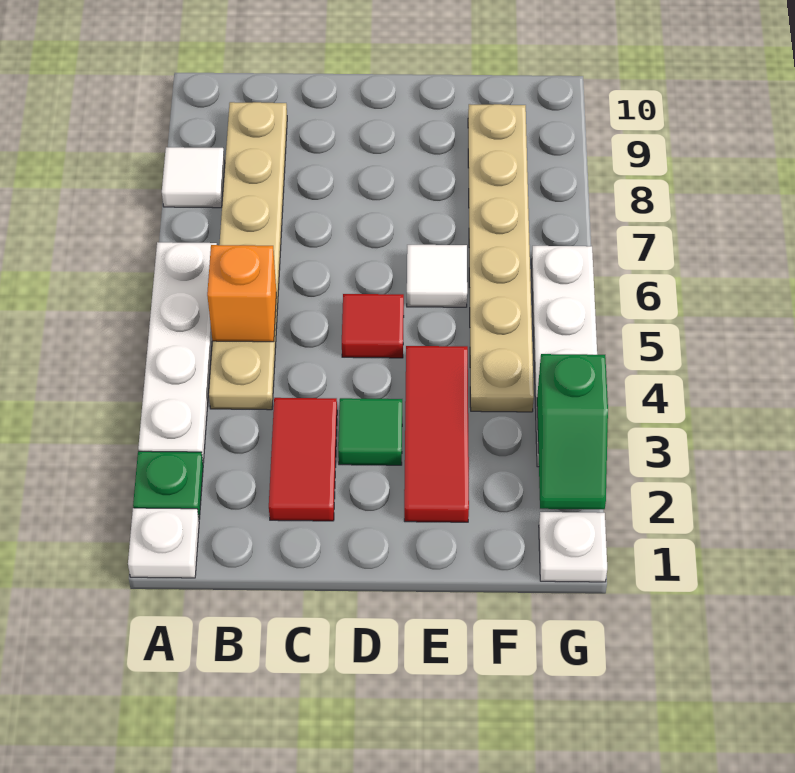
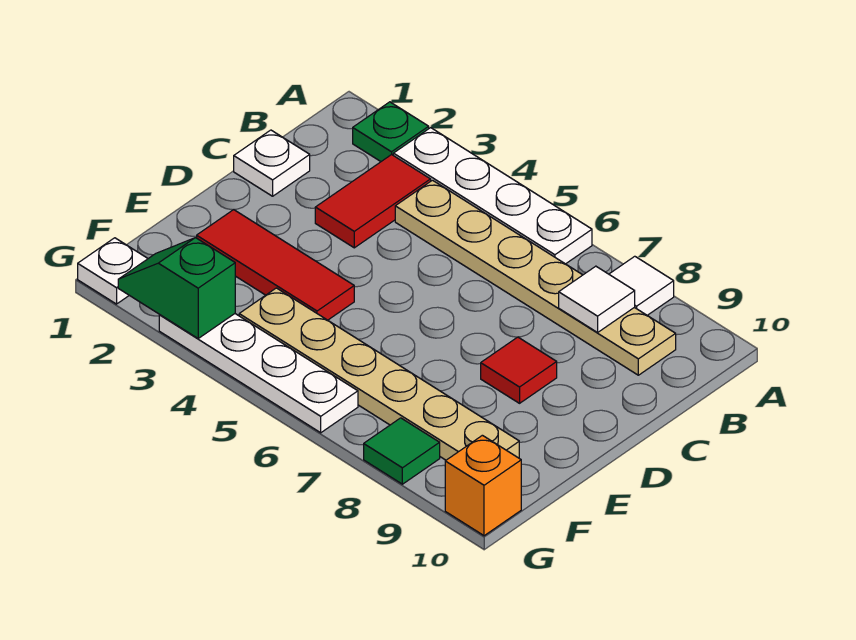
white plate A1 level 1 -> white plate C1 level 1
orange brick B5 level 2 -> orange brick G10 level 1
red tile C2:C3 level 1 -> red tile B3:C3 level 1
green tile D3 level 1 -> green tile G8 level 1
red tile D5 level 1 -> red tile D8 level 1
white tile E6 level 1 -> white tile B8 level 2

